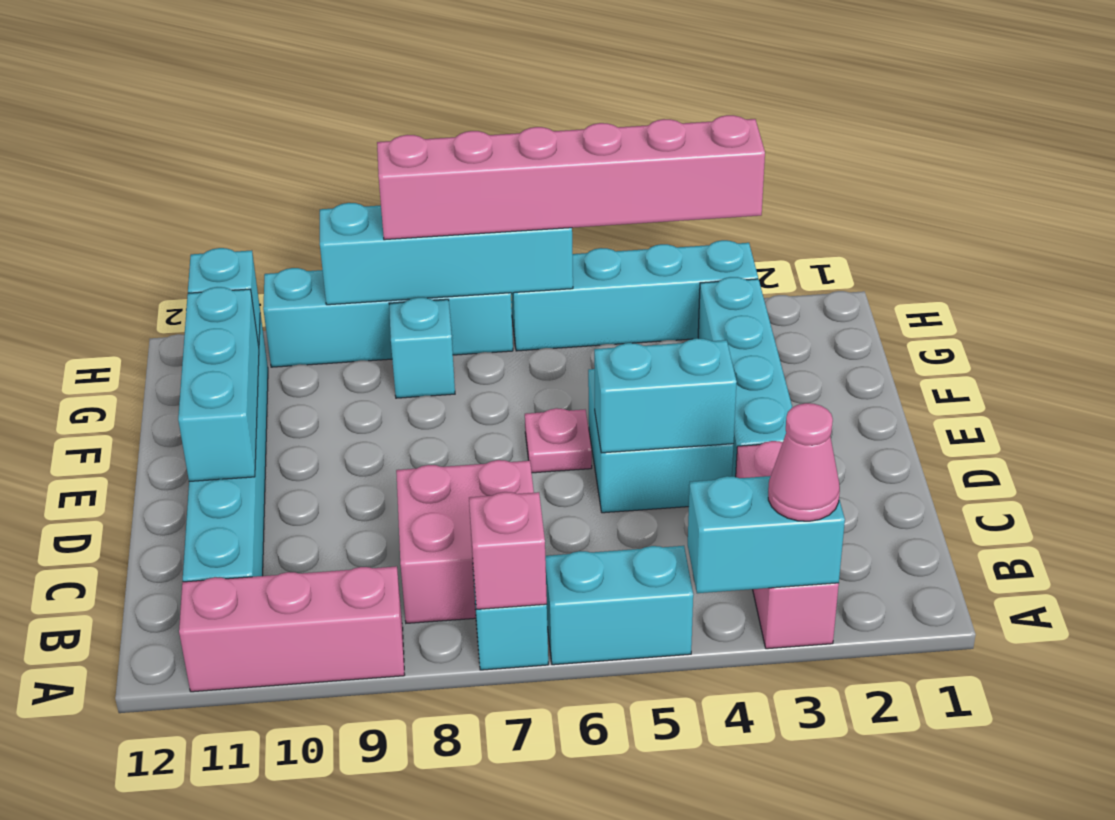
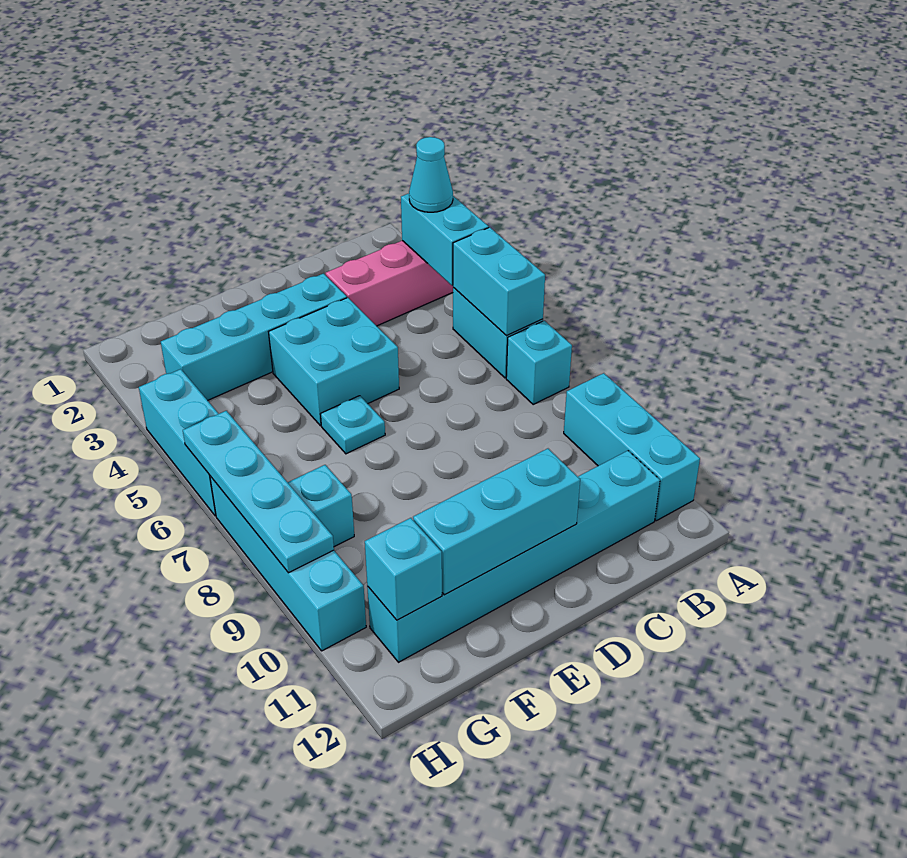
pink cone A3 level 3 -> cyan cone A3 level 3
pink brick A7 level 2 -> none
pink brick A9:A11 level 1 -> cyan brick A9:A11 level 1
pink brick B7:C8 level 1 -> none
cyan brick D4:D5 level 2 -> cyan brick A5:A6 level 2
pink plate E6 level 1 -> cyan plate E6 level 1
cyan brick H3:H6 level 1 -> cyan brick H4:H6 level 1
pink brick H3:H8 level 3 -> none
cyan brick H6:H9 level 2 -> cyan plate H6:H9 level 2

